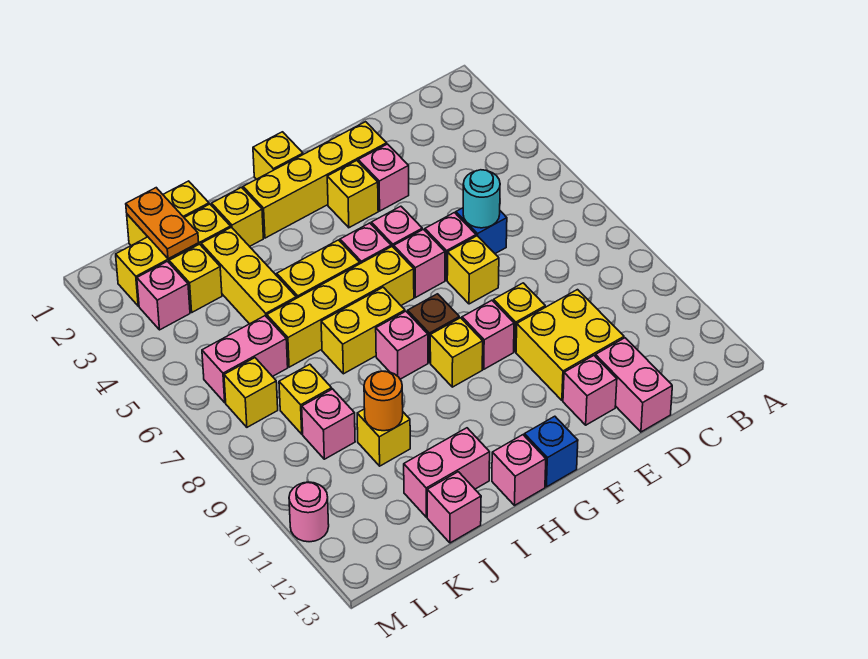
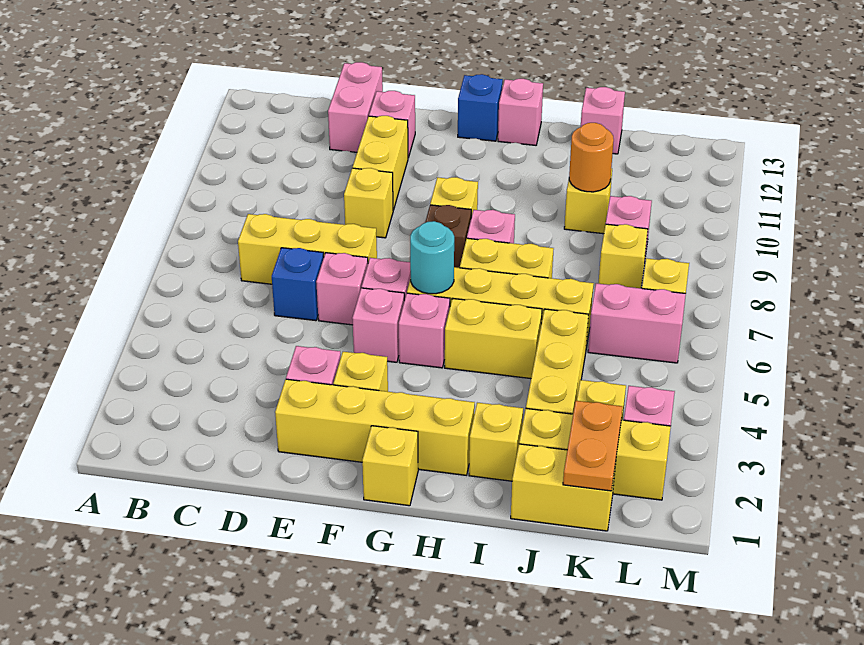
cyan round brick D6 level 2 -> cyan round brick G6 level 2
yellow brick D10:E11 level 1 -> yellow brick E10:E11 level 1
yellow brick E7 level 1 -> yellow brick C7:E7 level 1
pink brick F9 level 1 -> none
pink brick I12:J12 level 1 -> none
pink round brick M11 level 1 -> none

